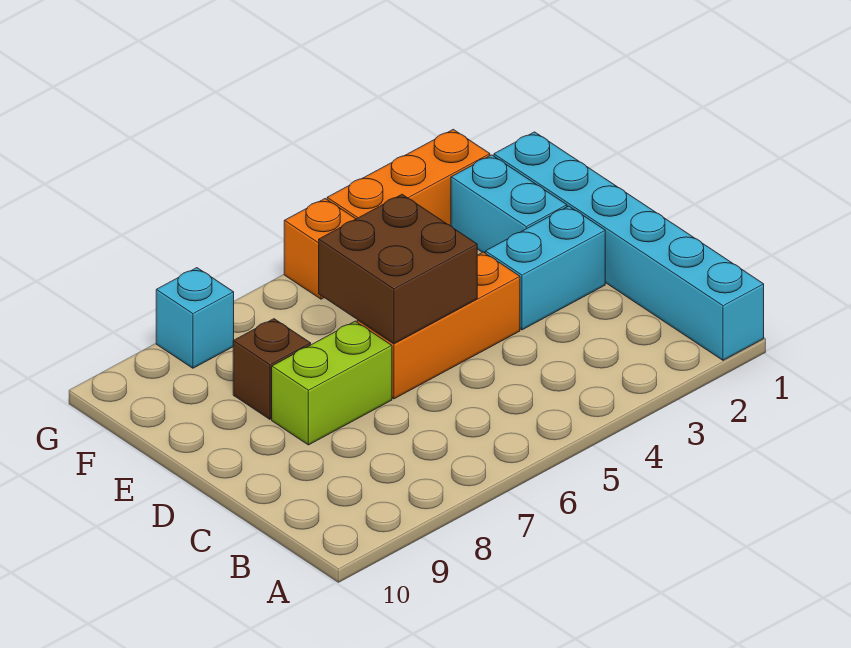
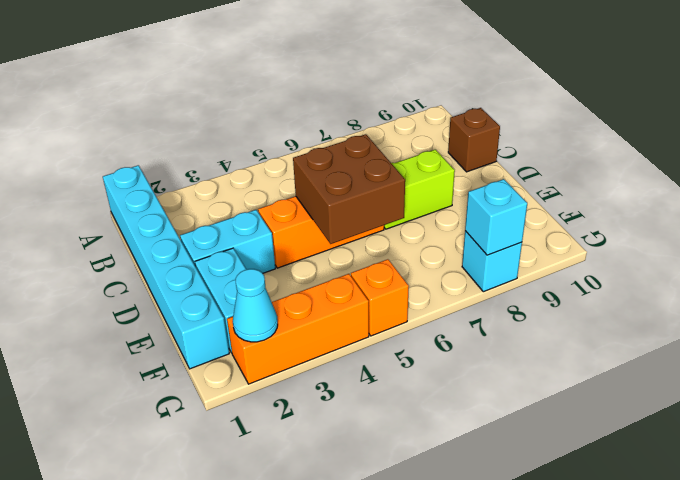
brown brick E8 level 1 -> brown brick C10 level 1
none -> cyan cone G2 level 2
none -> cyan brick G8 level 2

